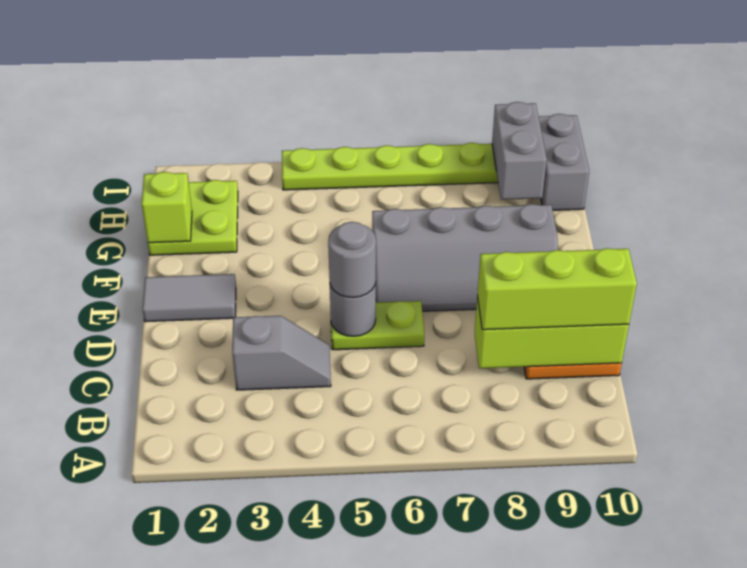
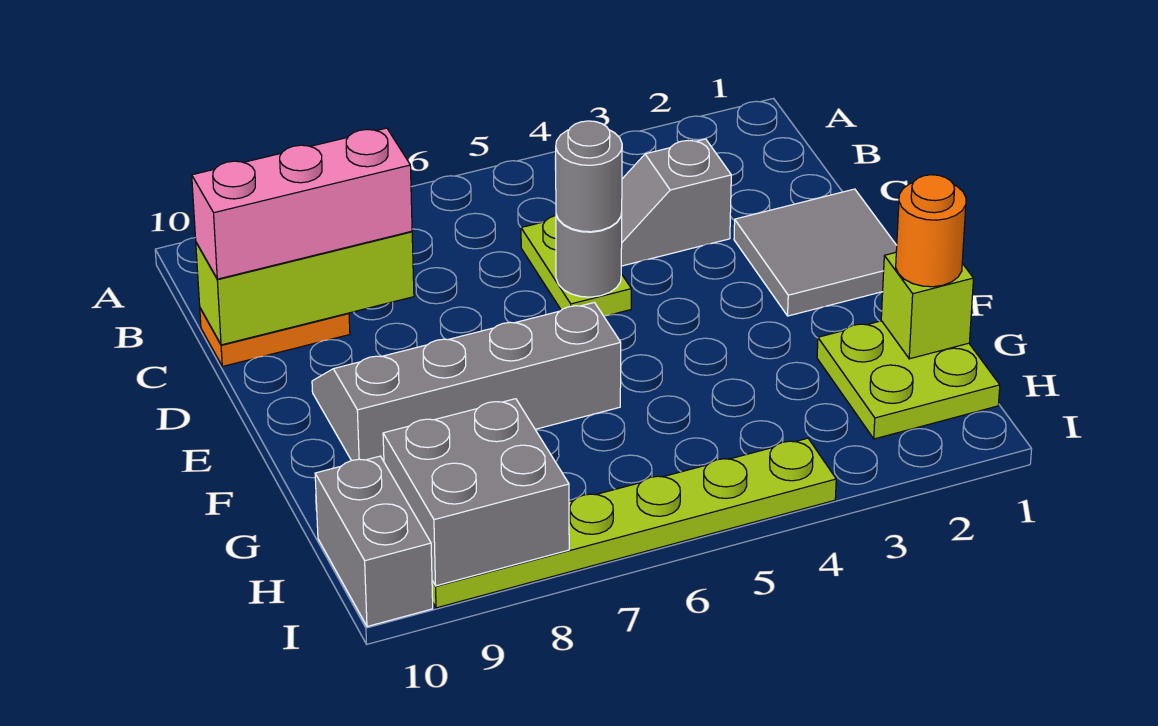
lime brick C8:C10 level 3 -> pink brick C8:C10 level 3
lime plate D5:D6 level 1 -> lime plate C5:D5 level 1
grey tile E1:E2 level 1 -> grey tile D1:E2 level 1
none -> orange round brick G1 level 3
grey brick H9:I9 level 2 -> grey brick H8:I9 level 2

